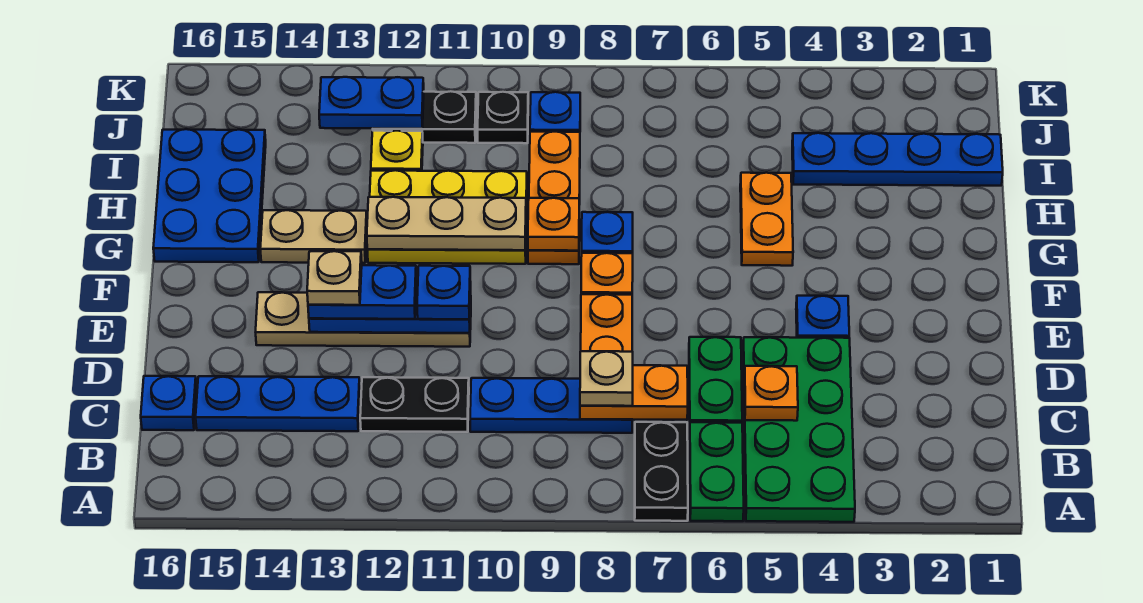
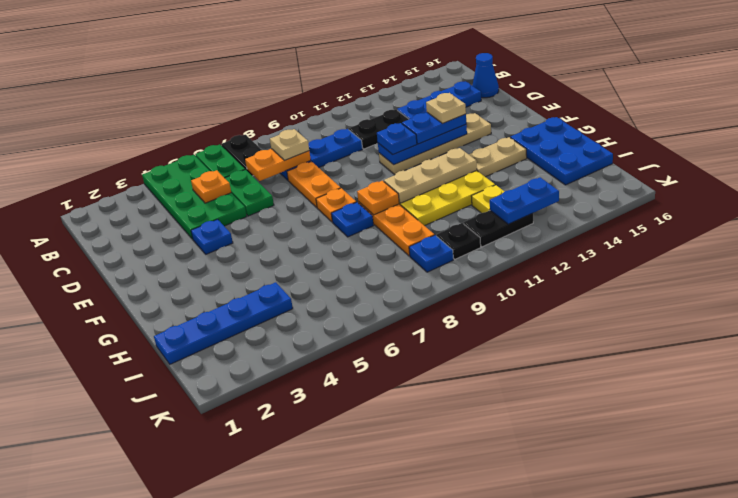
blue plate C16 level 1 -> blue cone C16 level 1
orange plate G5:H5 level 1 -> none

